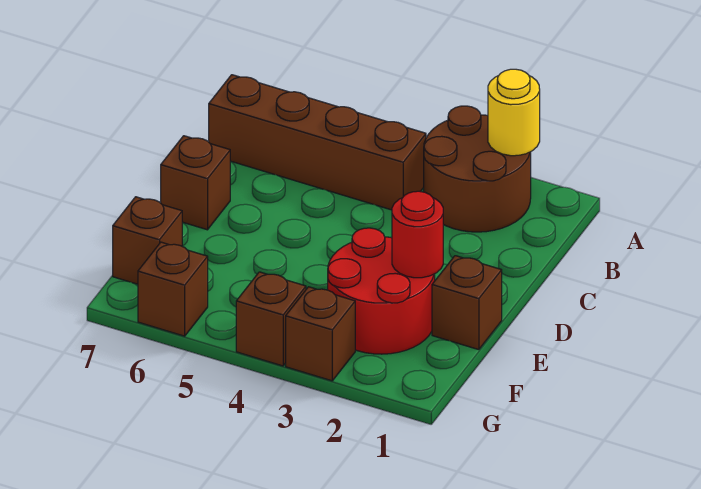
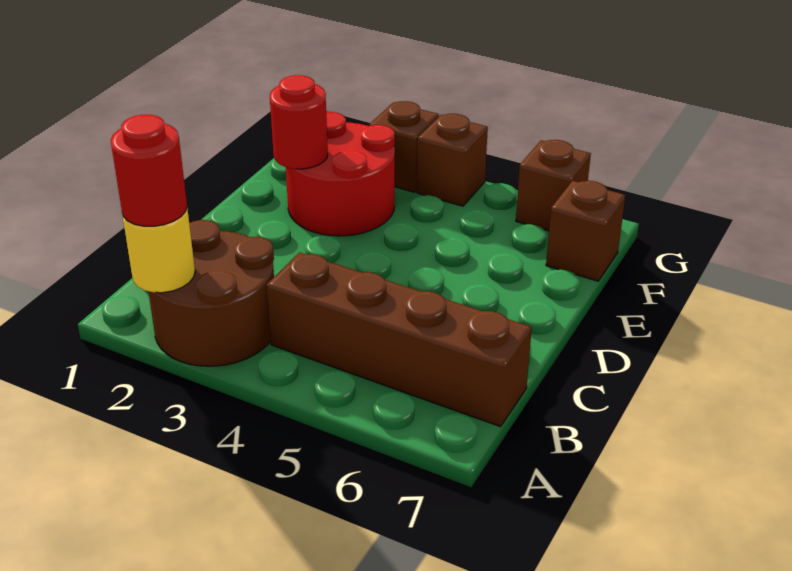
none -> red round brick A2 level 3
brown brick D7 level 1 -> none
brown brick E1 level 1 -> none

